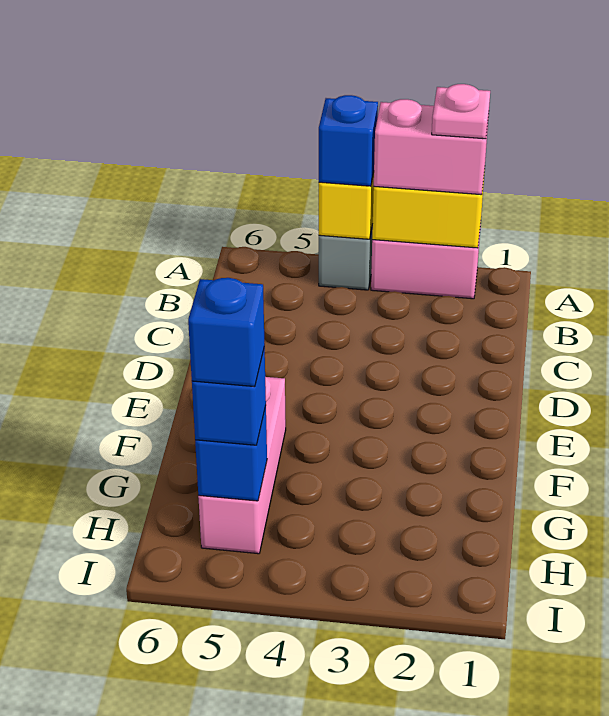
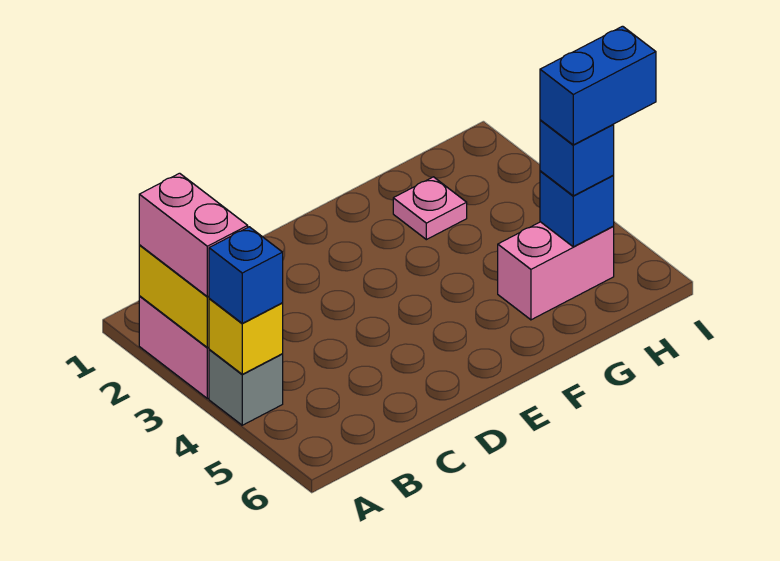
pink plate A2 level 4 -> pink plate G2 level 1
pink brick F5:H5 level 1 -> pink brick G5:H5 level 1
blue brick H5 level 4 -> blue brick H5:I5 level 4

